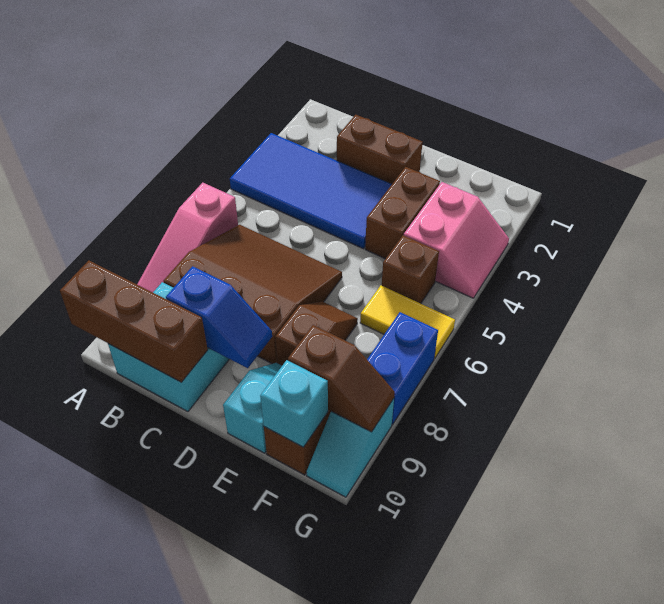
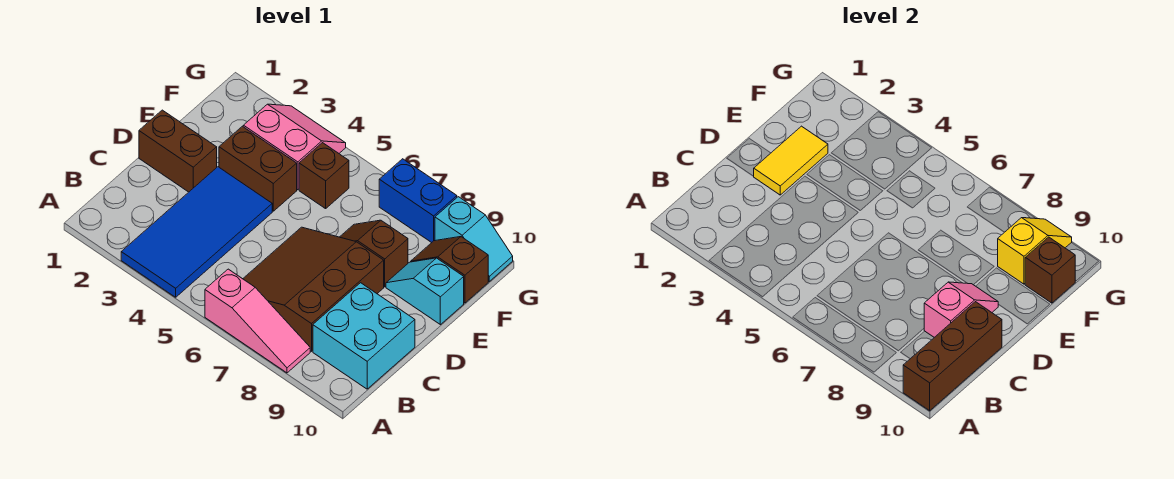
brown brick C2:D2 level 1 -> brown brick D1:D2 level 1
blue slope C9:D9 level 2 top C -> pink slope C9:D9 level 2 top C
yellow tile F6:G6 level 1 -> yellow tile D2:E2 level 2
brown slope F9:G9 level 2 top F -> yellow slope F9:G9 level 2 top F
cyan brick F10 level 2 -> brown brick F10 level 2

